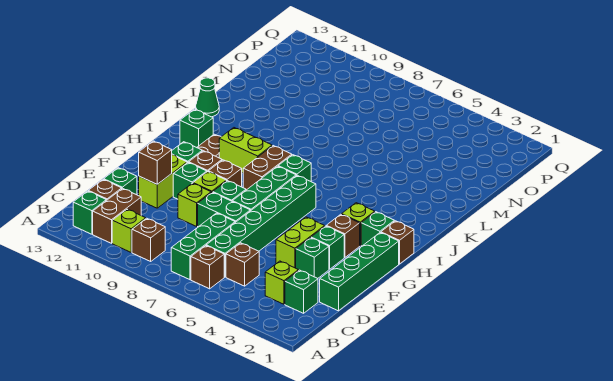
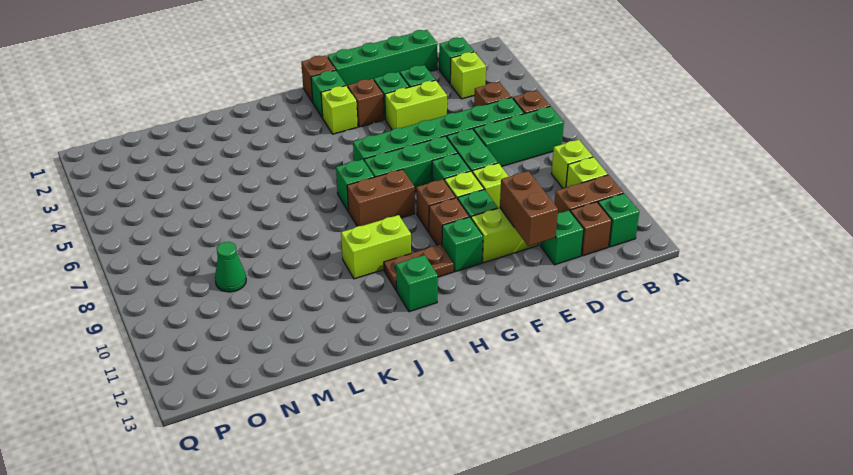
brown brick B9 level 1 -> lime brick B9 level 1
brown brick E11 level 2 -> brown brick E11:E12 level 2
lime brick I9:I10 level 1 -> lime brick I10:J10 level 1
green cone K13 level 1 -> green cone N9 level 1

